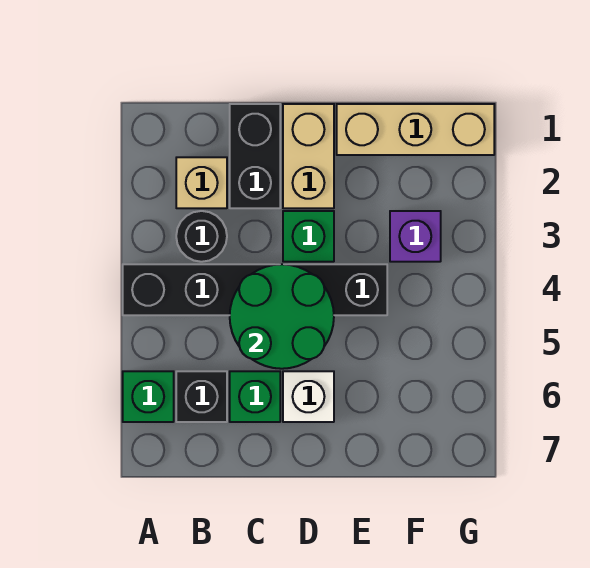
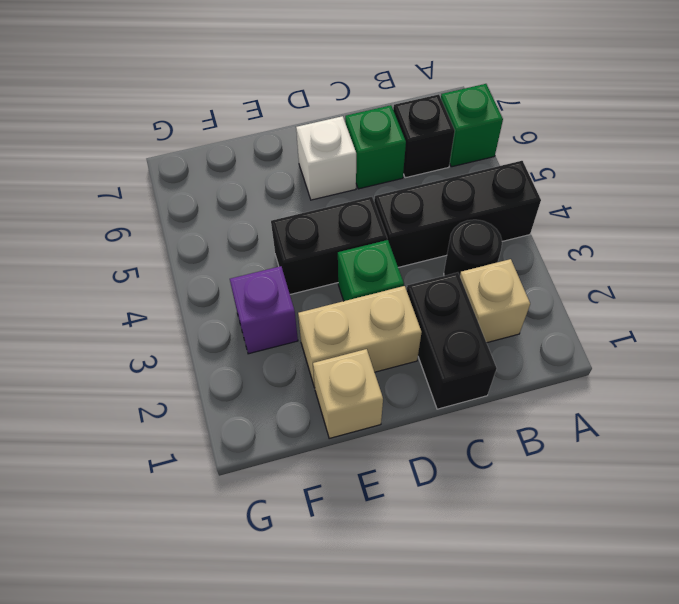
green round brick C4:D5 level 2 -> none
tan brick D1:D2 level 1 -> tan brick D2:E2 level 1
tan brick E1:G1 level 1 -> tan brick E1 level 1

